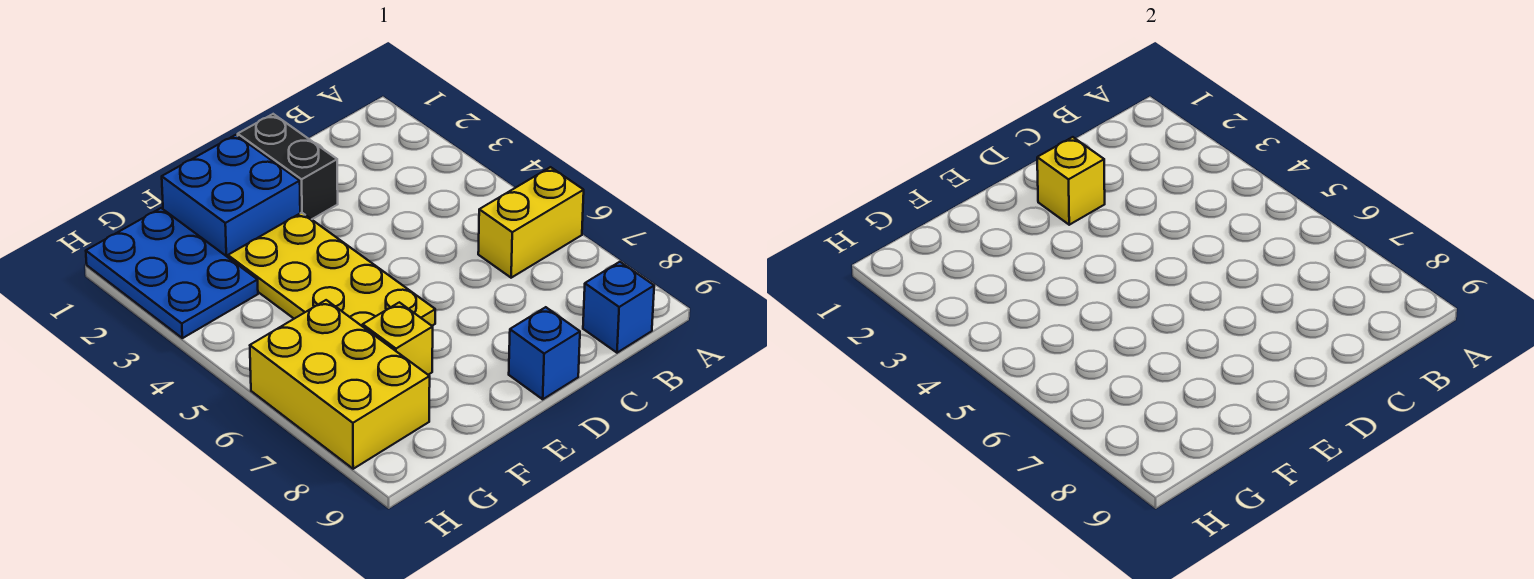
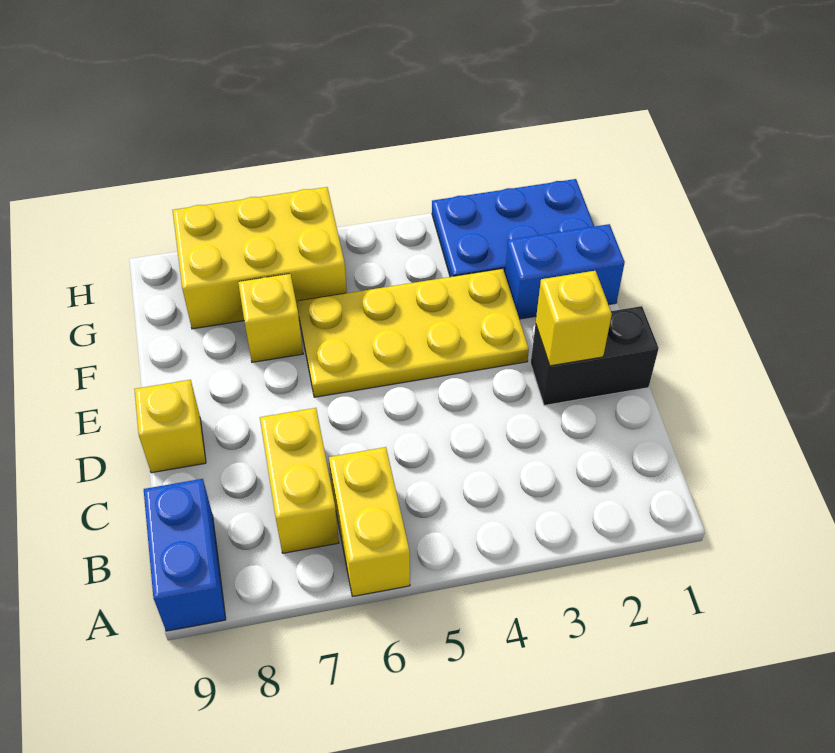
none -> yellow brick B7:C7 level 1
blue brick B9 level 1 -> blue brick A9:B9 level 1
blue brick D9 level 1 -> yellow brick D9 level 1
blue brick E1:F2 level 1 -> blue brick F1:F2 level 1

